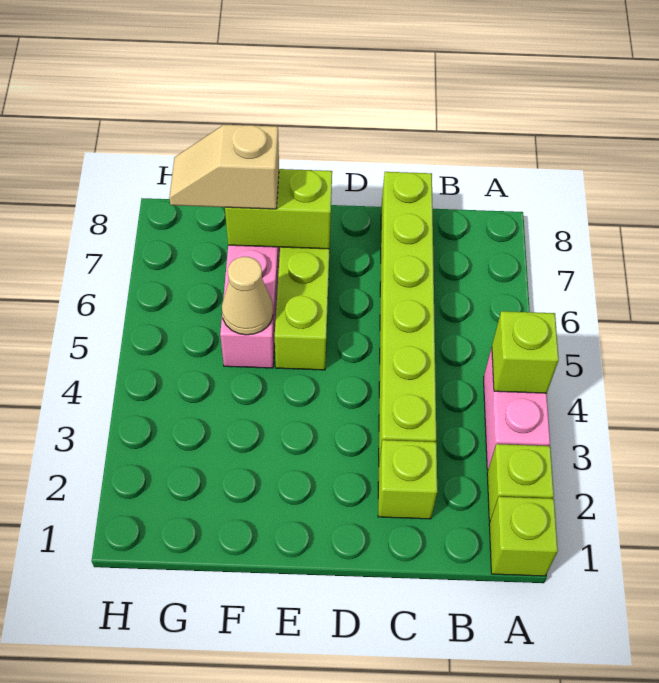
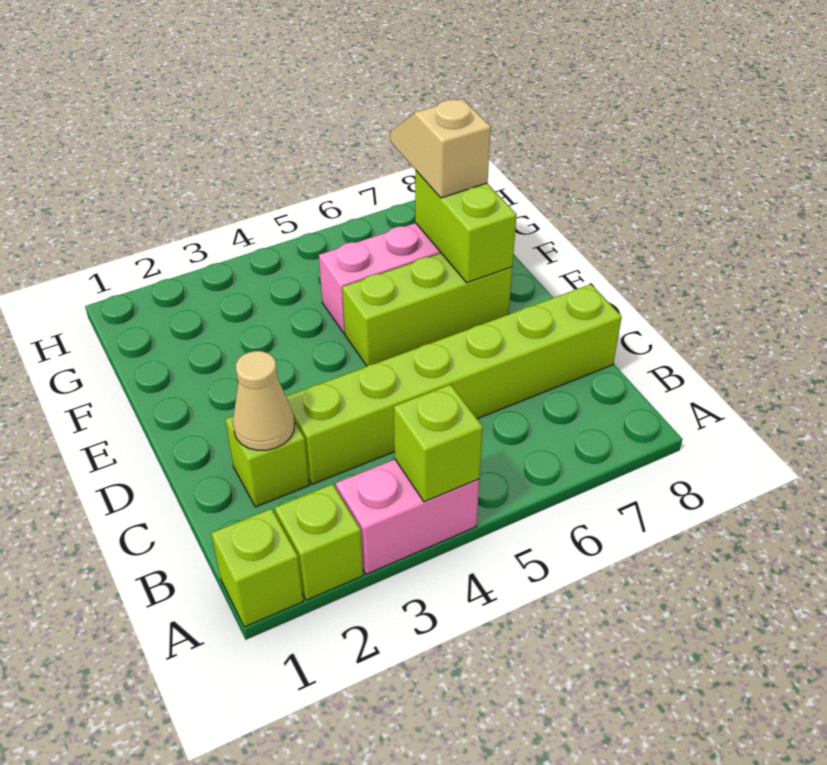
tan cone F5 level 2 -> tan cone C2 level 2

